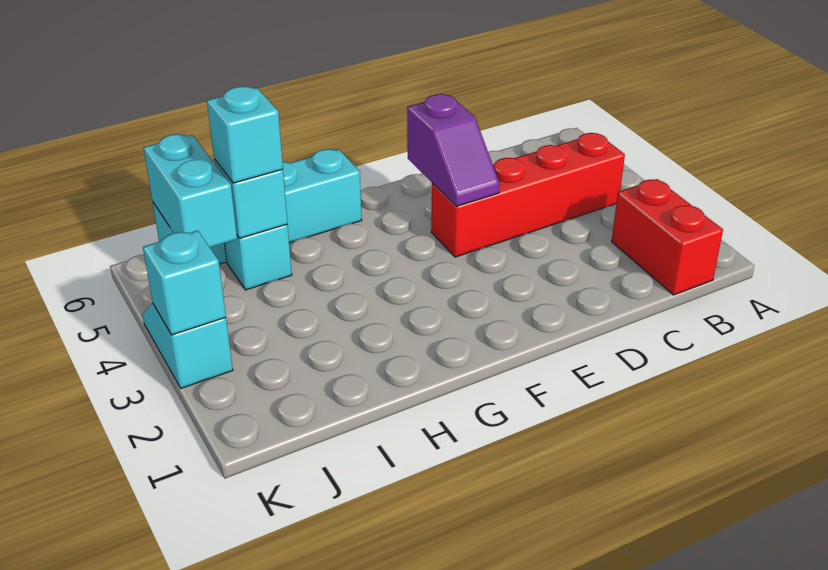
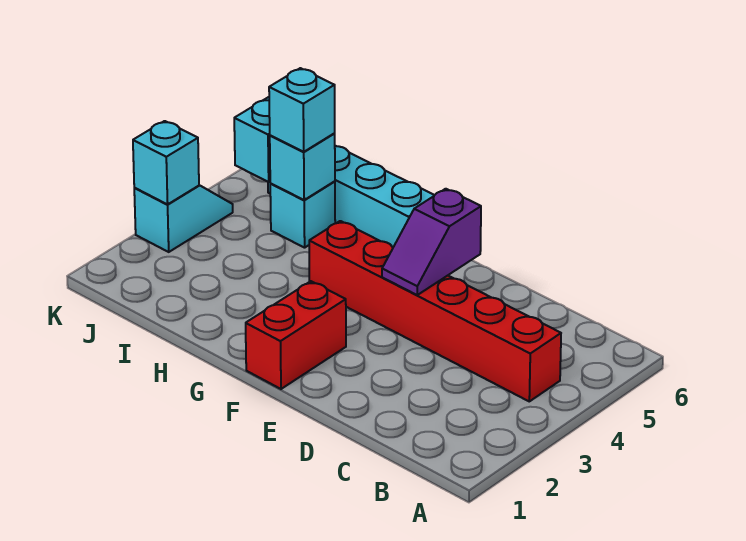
red brick B1:B2 level 1 -> red brick F1:F2 level 1
red brick B4:E4 level 1 -> red brick B4:G4 level 1

